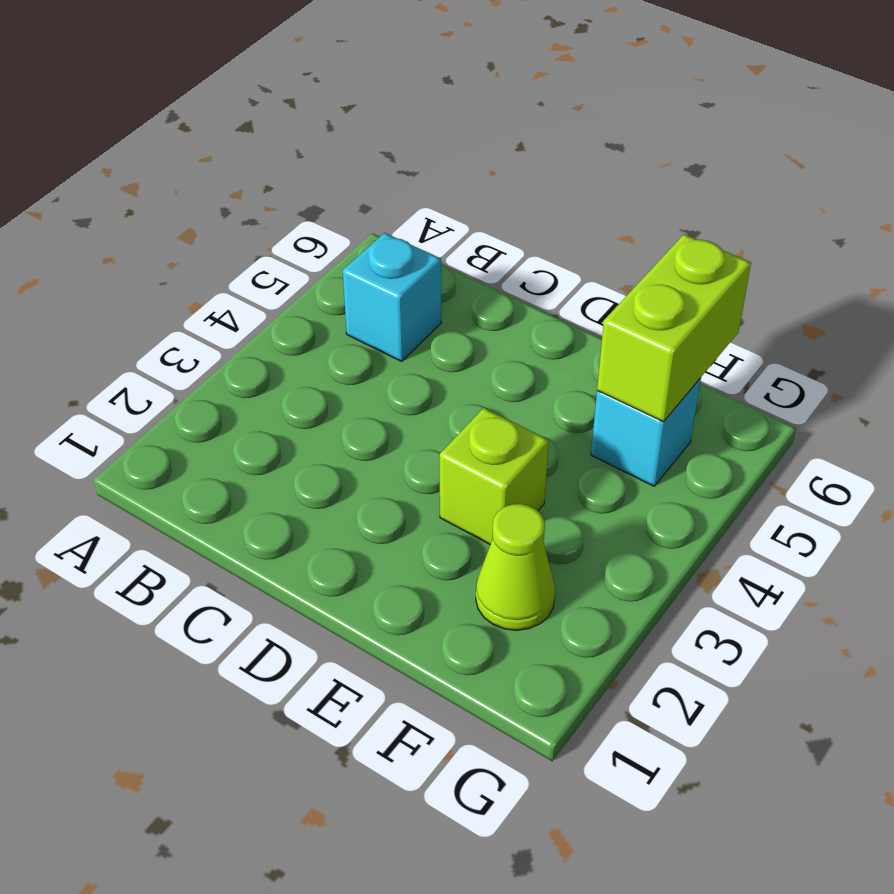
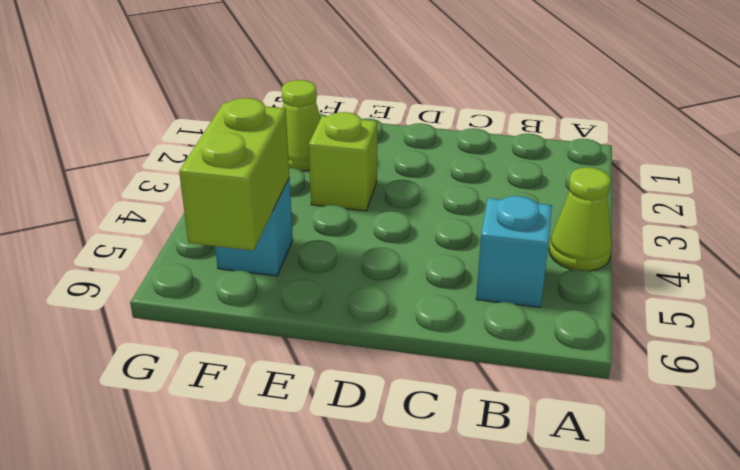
none -> lime cone A4 level 1

